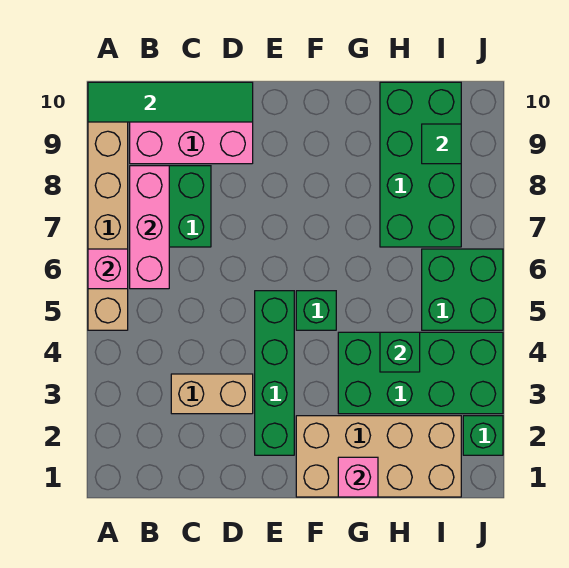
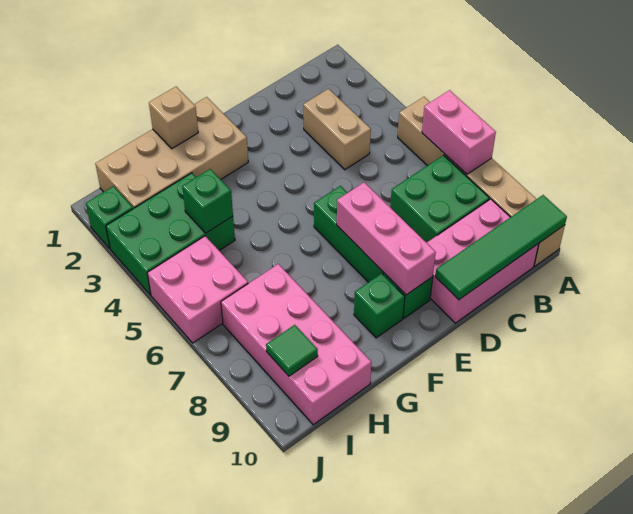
pink brick A6 level 2 -> pink brick A6:A7 level 2
pink brick B6:B8 level 2 -> pink brick E7:E9 level 2
tan brick C3:D3 level 1 -> tan brick C3:C4 level 1
green brick E2:E5 level 1 -> green brick E6:E9 level 1
green brick F5 level 1 -> green brick F9 level 1
pink brick G1 level 2 -> tan brick G1 level 2
green brick G3:J4 level 1 -> green brick H3:J4 level 1
green brick H7:I10 level 1 -> pink brick H7:I10 level 1
green brick I5:J6 level 1 -> pink brick I5:J6 level 1

